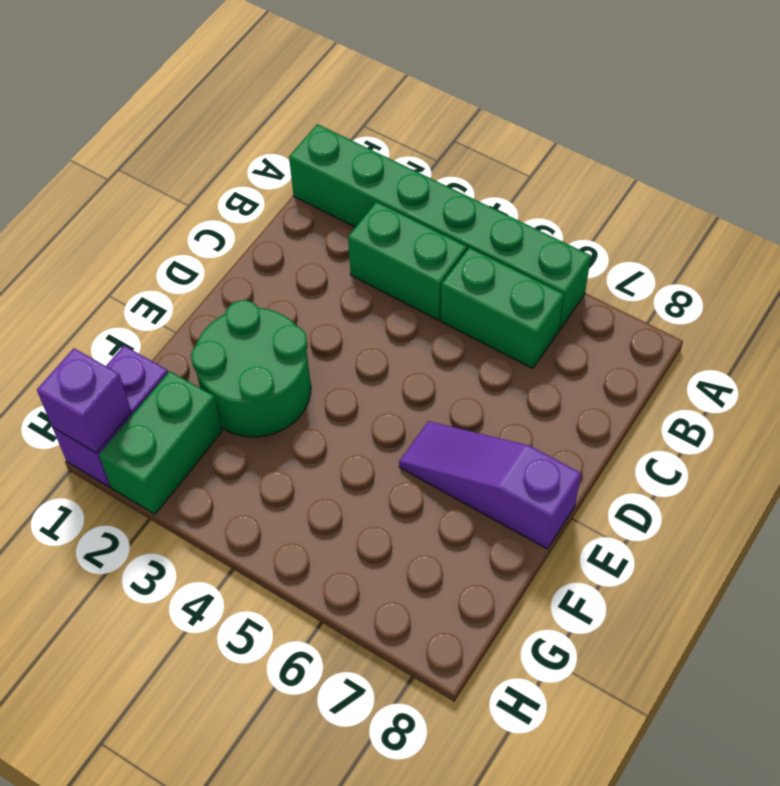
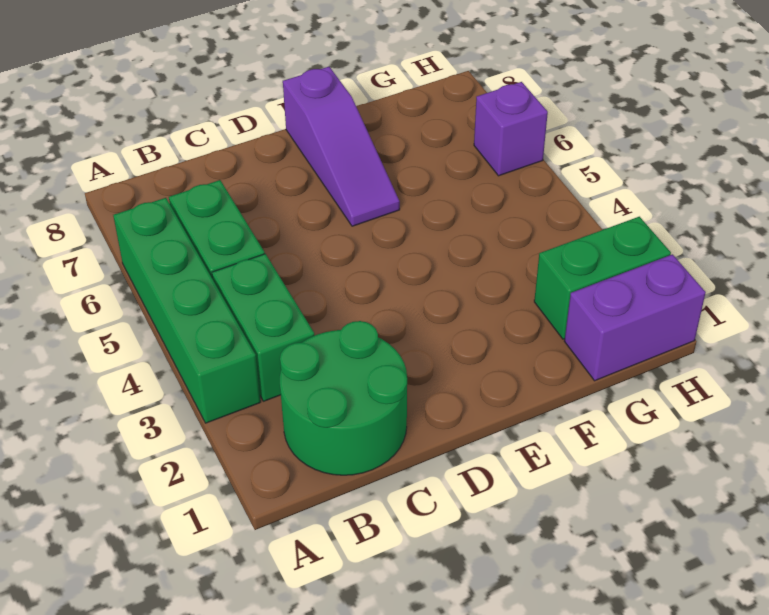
green brick A1:A6 level 1 -> green brick A3:A6 level 1
green round brick E2:F3 level 1 -> green round brick B1:C2 level 1
purple brick H1 level 2 -> purple brick H6 level 1

